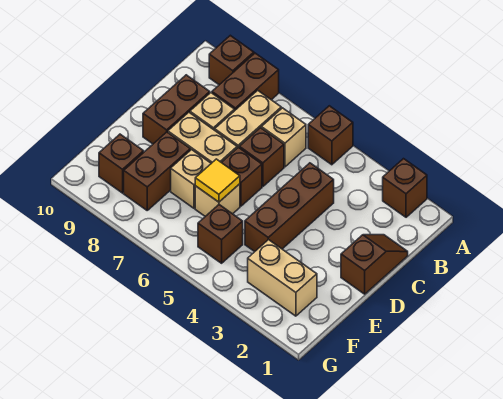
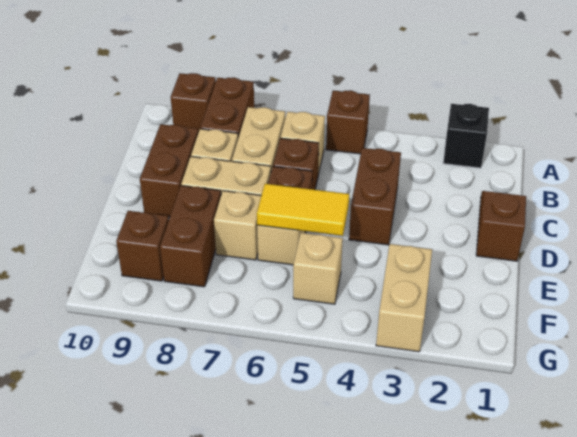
brown brick A2 level 1 -> black brick A2 level 1
brown brick C4:E4 level 1 -> brown brick C4:D4 level 1
yellow tile E6 level 2 -> yellow tile E5:E6 level 2
tan brick F2:F3 level 1 -> tan brick F3:G3 level 1
brown brick F5 level 1 -> tan brick F5 level 1

